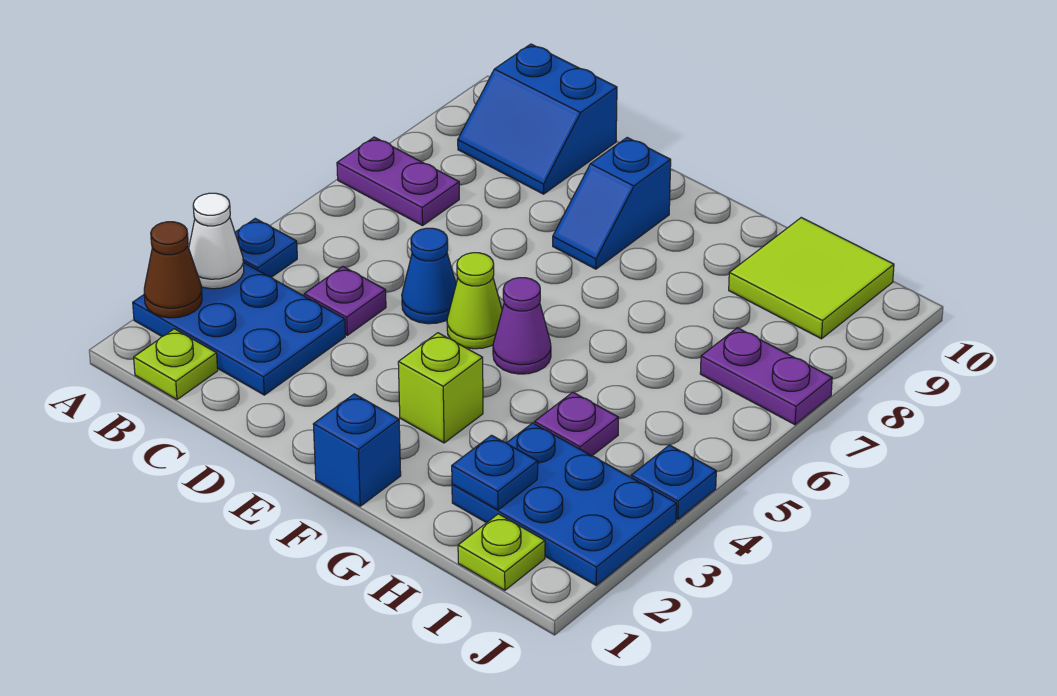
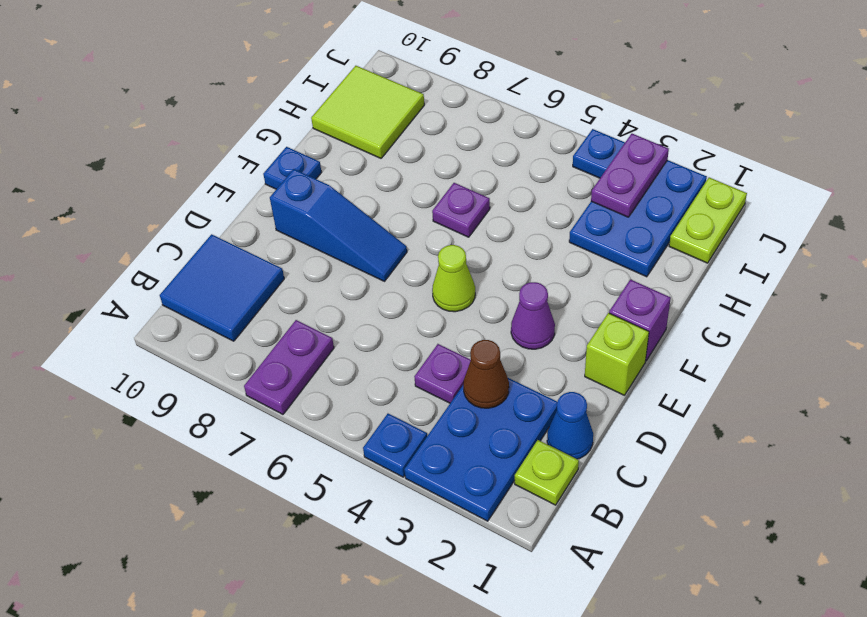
brown cone A2 level 2 -> brown cone C3 level 2
white cone A3 level 2 -> none
blue slope B9:C10 level 1 top 10 -> blue tile B9:C10 level 1
blue cone D5 level 1 -> blue cone C1 level 1
blue slope E8:E9 level 1 top 9 -> blue slope E7:E9 level 1 top 9
blue brick F1 level 1 -> purple brick F1 level 1
lime brick F3 level 1 -> lime brick E1 level 1
purple cone F5 level 1 -> purple cone E3 level 1
blue plate H2 level 2 -> blue plate F10 level 1
purple plate H4 level 1 -> purple plate G6 level 1
lime plate I1 level 1 -> lime plate I1:J1 level 1
purple plate I7:J7 level 1 -> purple plate I3:J3 level 2

